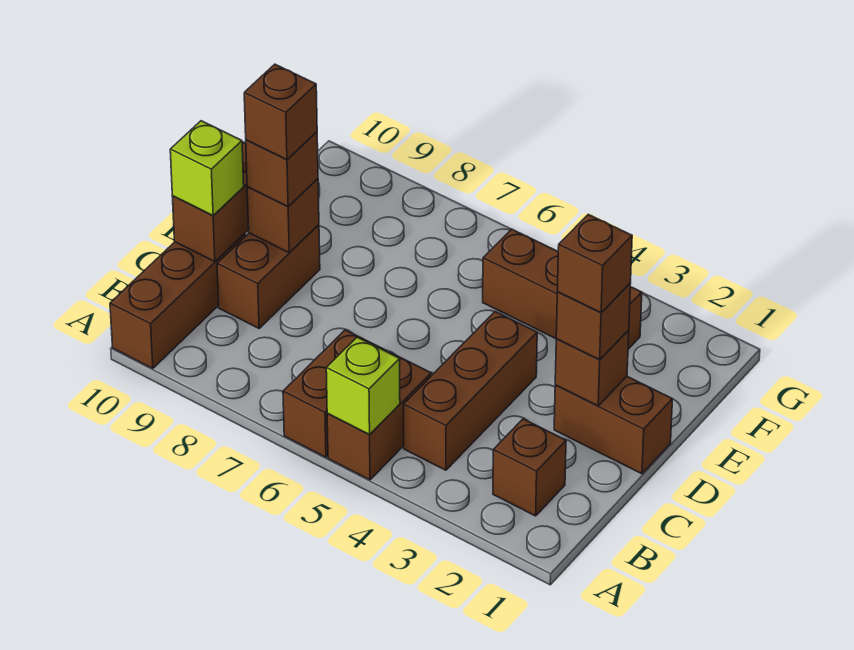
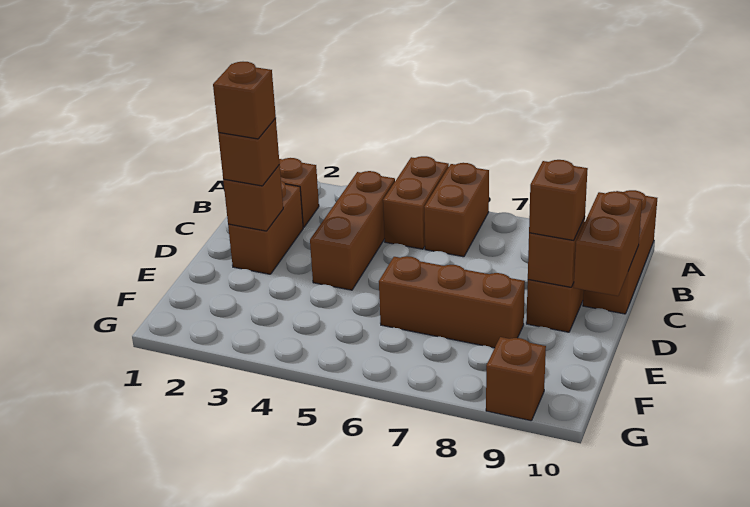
lime brick A5 level 2 -> none
lime brick C10 level 3 -> none
brown brick D1:D2 level 1 -> brown brick C2:D2 level 1
brown brick D9 level 4 -> brown brick G9 level 1
brown brick F3:F5 level 1 -> brown brick E6:E8 level 1

